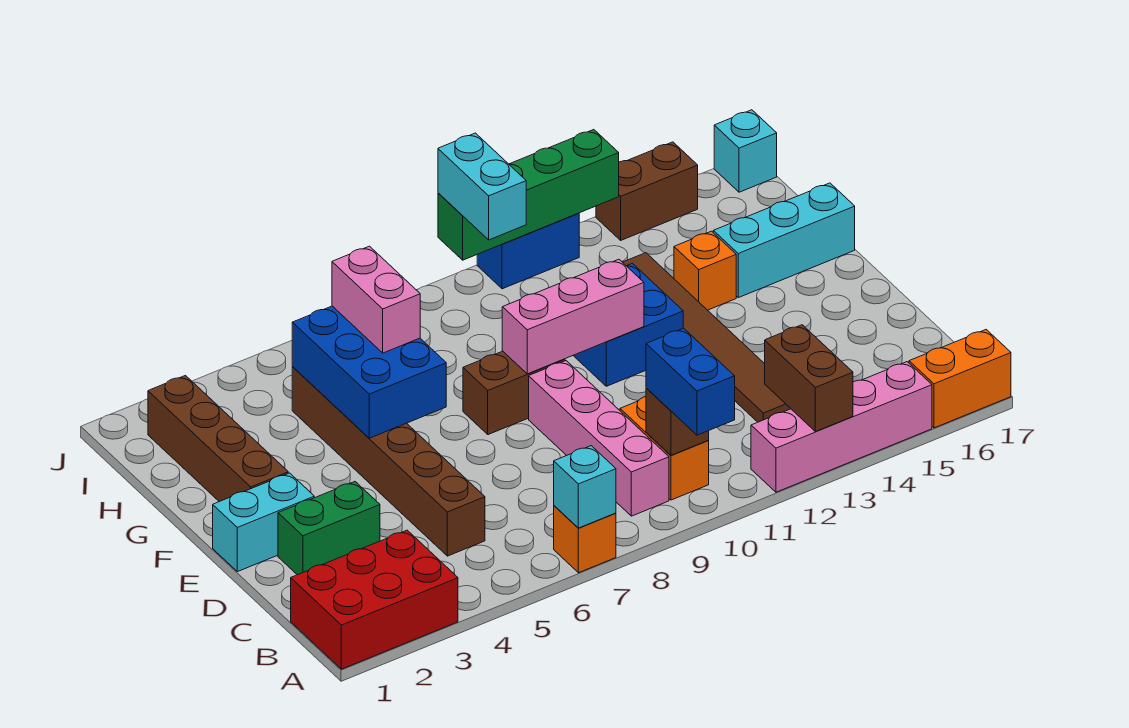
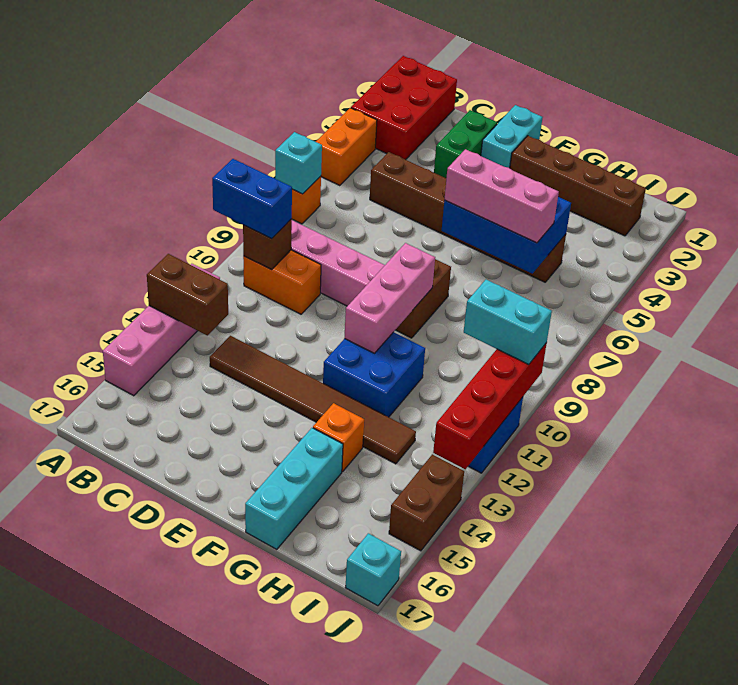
orange brick A16:A17 level 1 -> orange brick A4:A5 level 1
pink brick G6:H6 level 3 -> pink brick F6:H6 level 3
green brick J10:J13 level 2 -> red brick J10:J13 level 2

